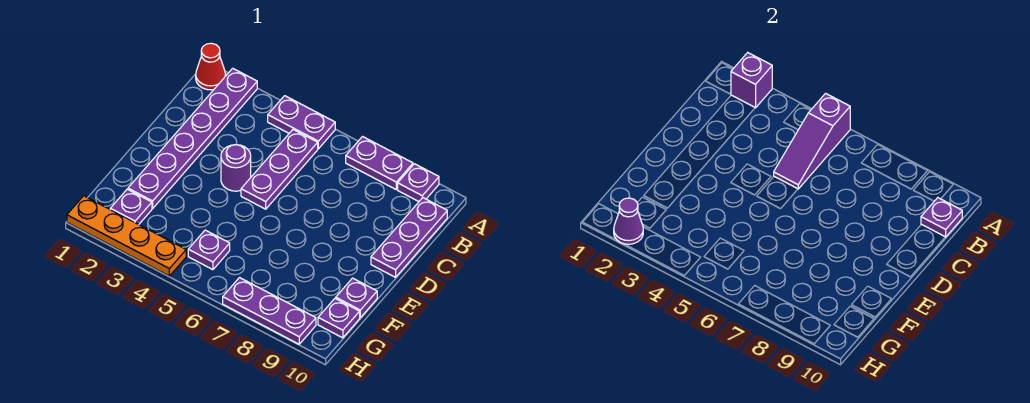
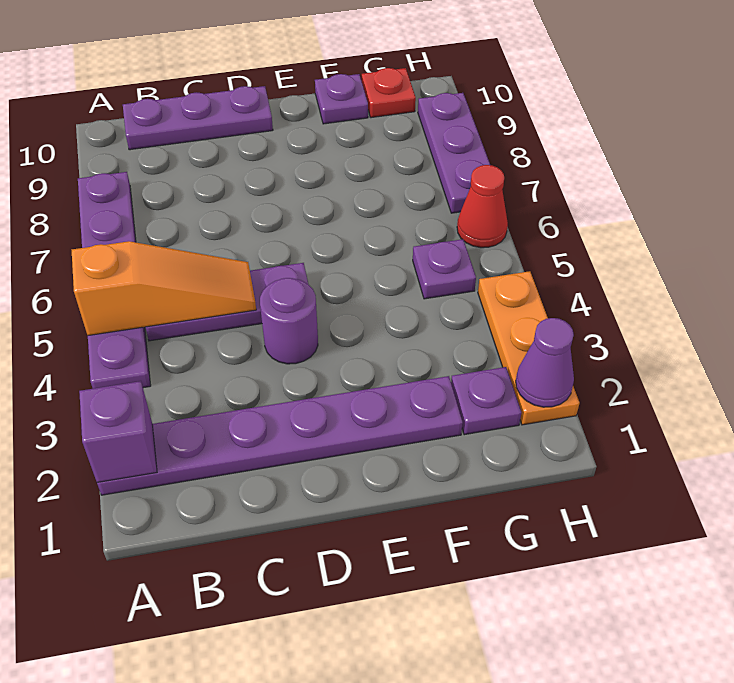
red cone A1 level 1 -> red cone H6 level 1
purple slope A5:C5 level 2 top A -> orange slope A5:C5 level 2 top A
purple plate A9 level 1 -> none
purple plate B10 level 2 -> none
purple plate G10 level 1 -> red plate G10 level 1
orange plate H1:H4 level 1 -> orange plate H2:H4 level 1

